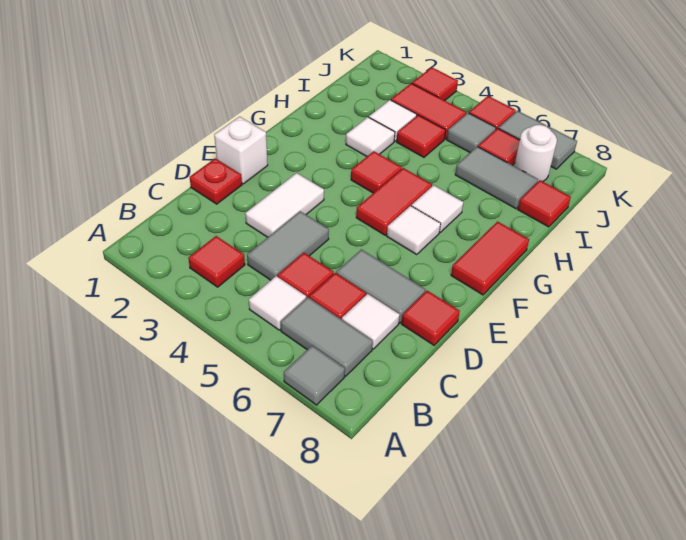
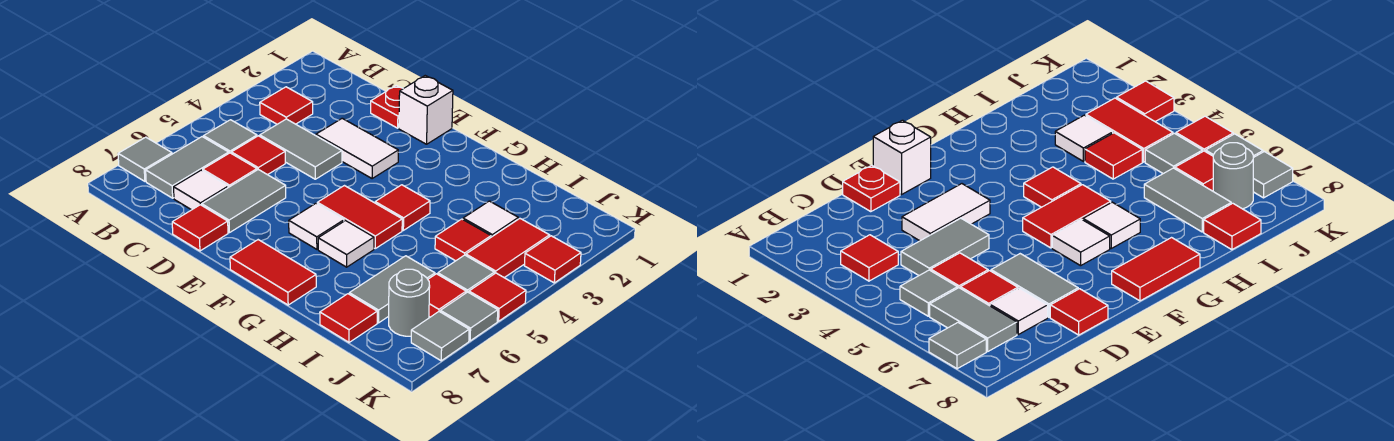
white tile B5 level 1 -> grey tile B5 level 1
white tile H3 level 1 -> none
white round brick J7 level 1 -> grey round brick J7 level 1

